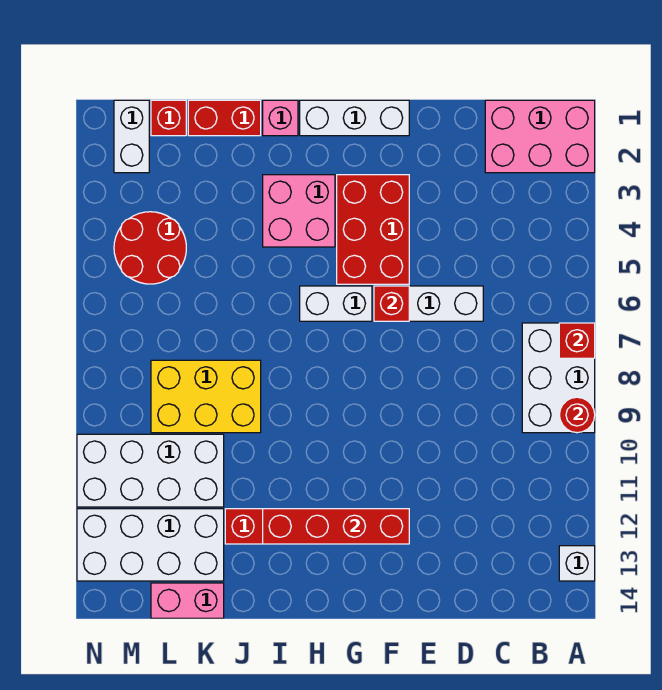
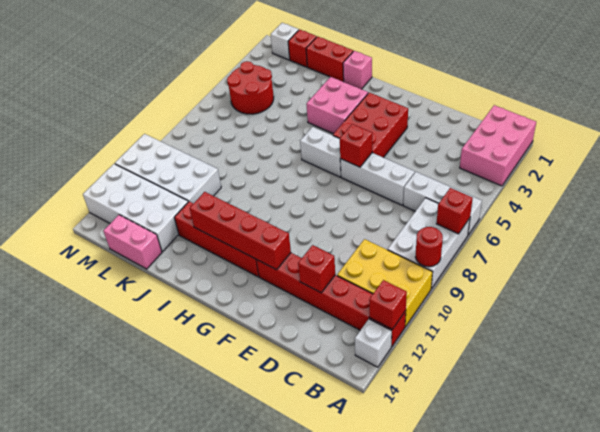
pink brick A1:C2 level 1 -> pink brick A1:B3 level 1
none -> red brick A12:F12 level 1
none -> red brick A12 level 2
none -> red brick D12 level 2
white brick F1:H1 level 1 -> white brick A6:C6 level 1
yellow brick J8:L9 level 1 -> yellow brick A10:C11 level 1
white brick M1:M2 level 1 -> white brick M1 level 1

